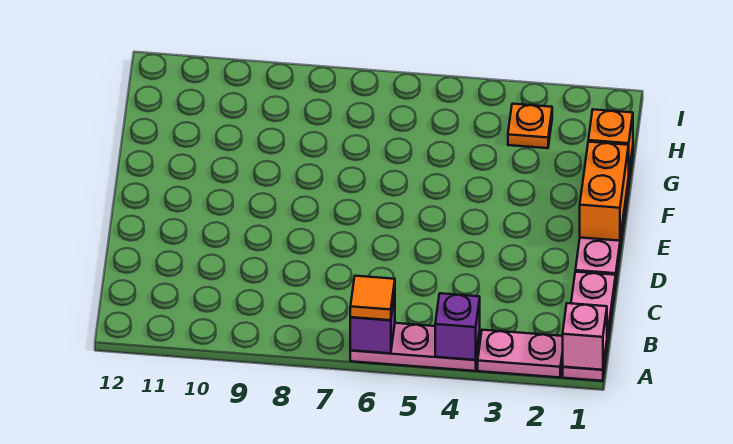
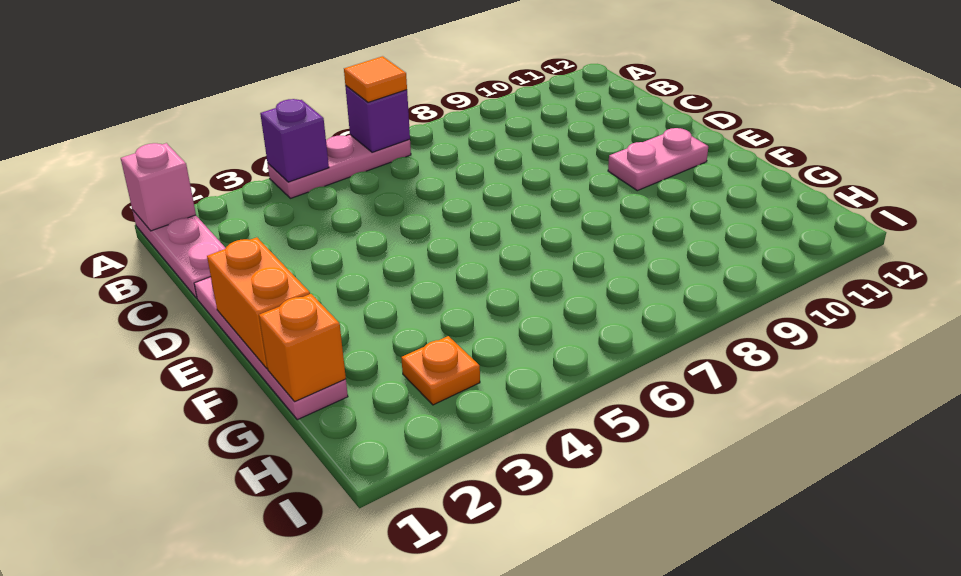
pink plate A2:A3 level 1 -> pink plate E10:E11 level 1

